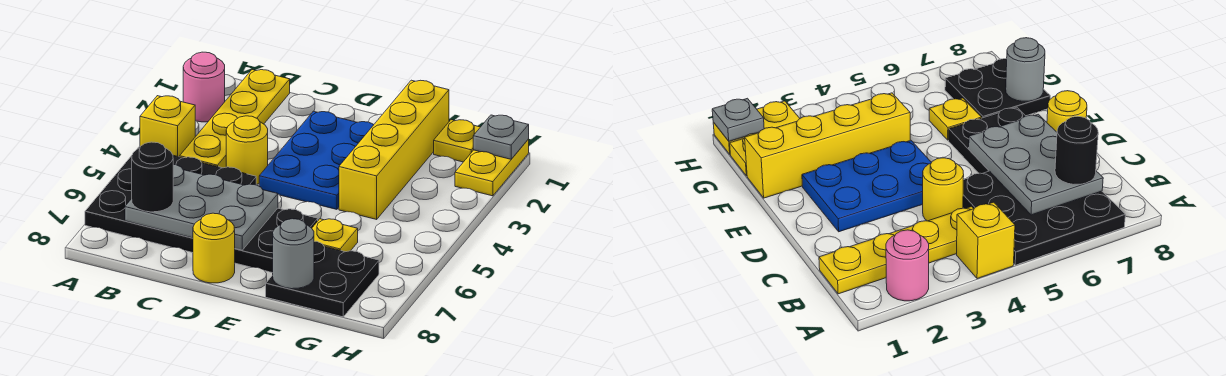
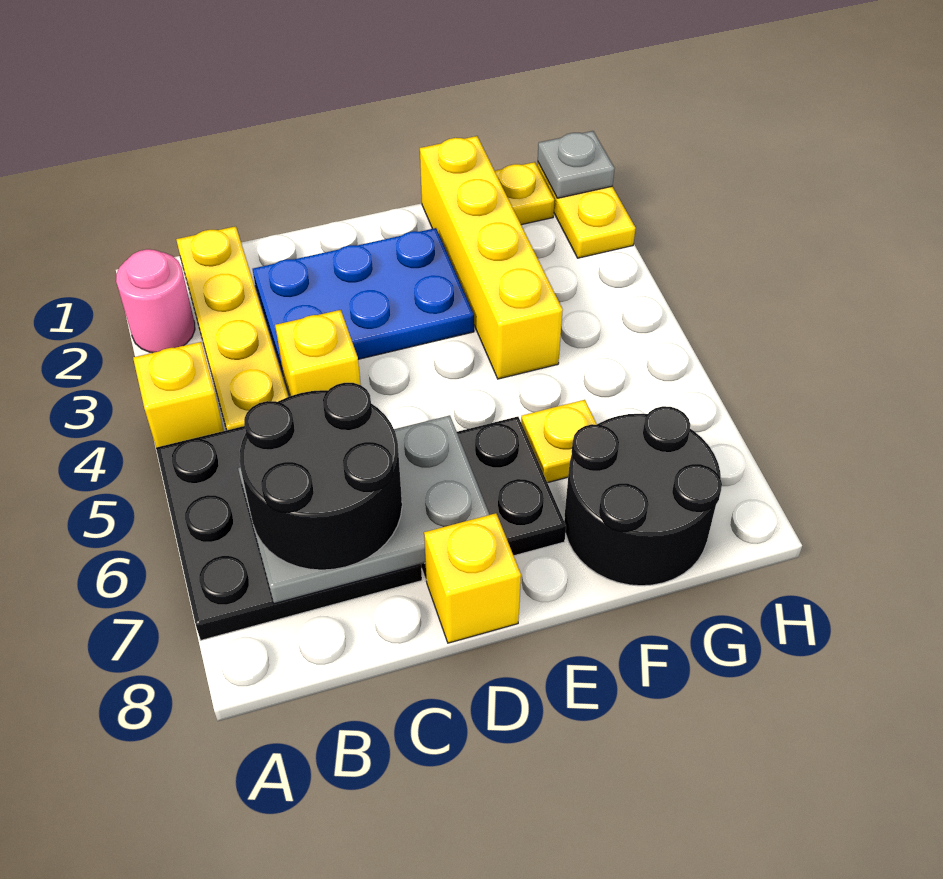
black round brick B7 level 3 -> black round brick B6:C7 level 3
yellow round brick C4 level 1 -> yellow brick C4 level 1
blue plate D2:E4 level 1 -> blue plate C2:E3 level 1
yellow round brick D8 level 1 -> yellow brick D8 level 1
black plate F7:G8 level 1 -> black round brick F7:G8 level 1
grey round brick F8 level 2 -> none

